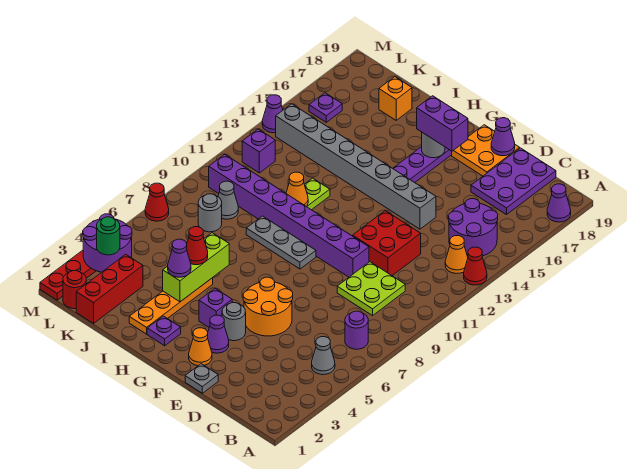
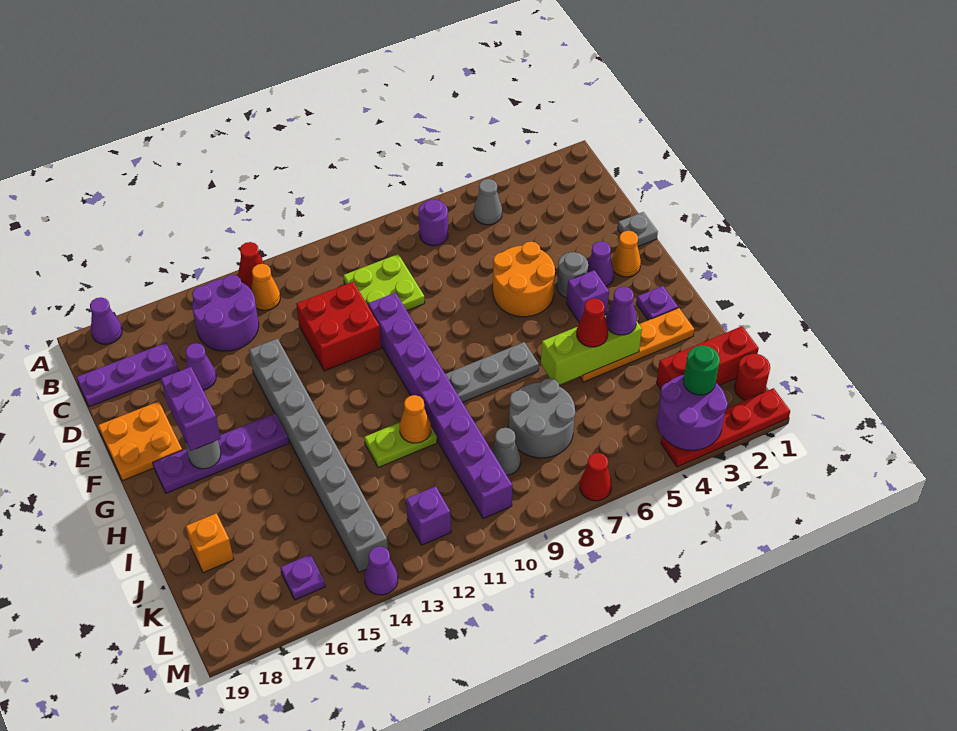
purple plate C17:D19 level 1 -> purple plate C17:C19 level 1
purple cone E19 level 2 -> purple cone D16 level 1
grey plate G9:I9 level 1 -> grey plate H7:H9 level 1
grey round brick K8 level 1 -> grey round brick J7:K8 level 1

